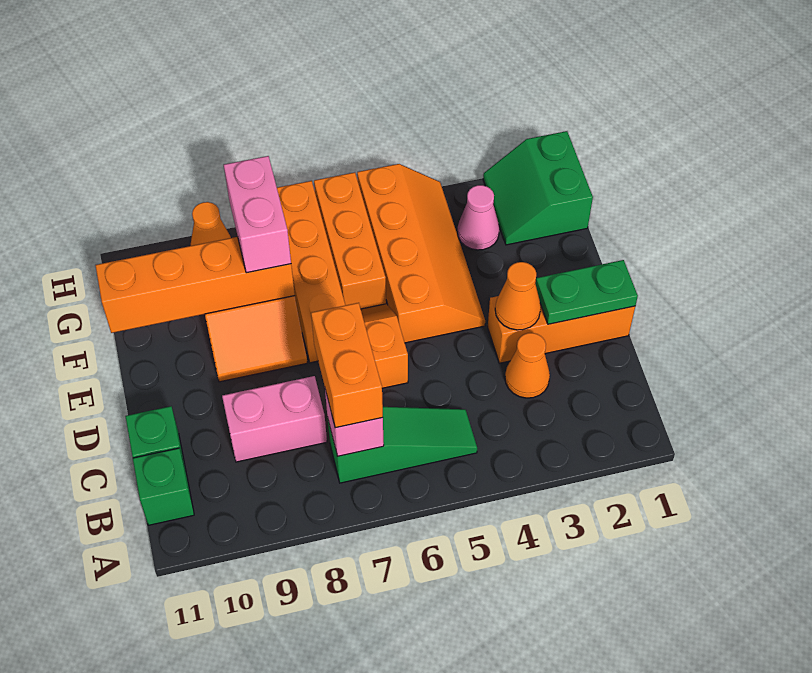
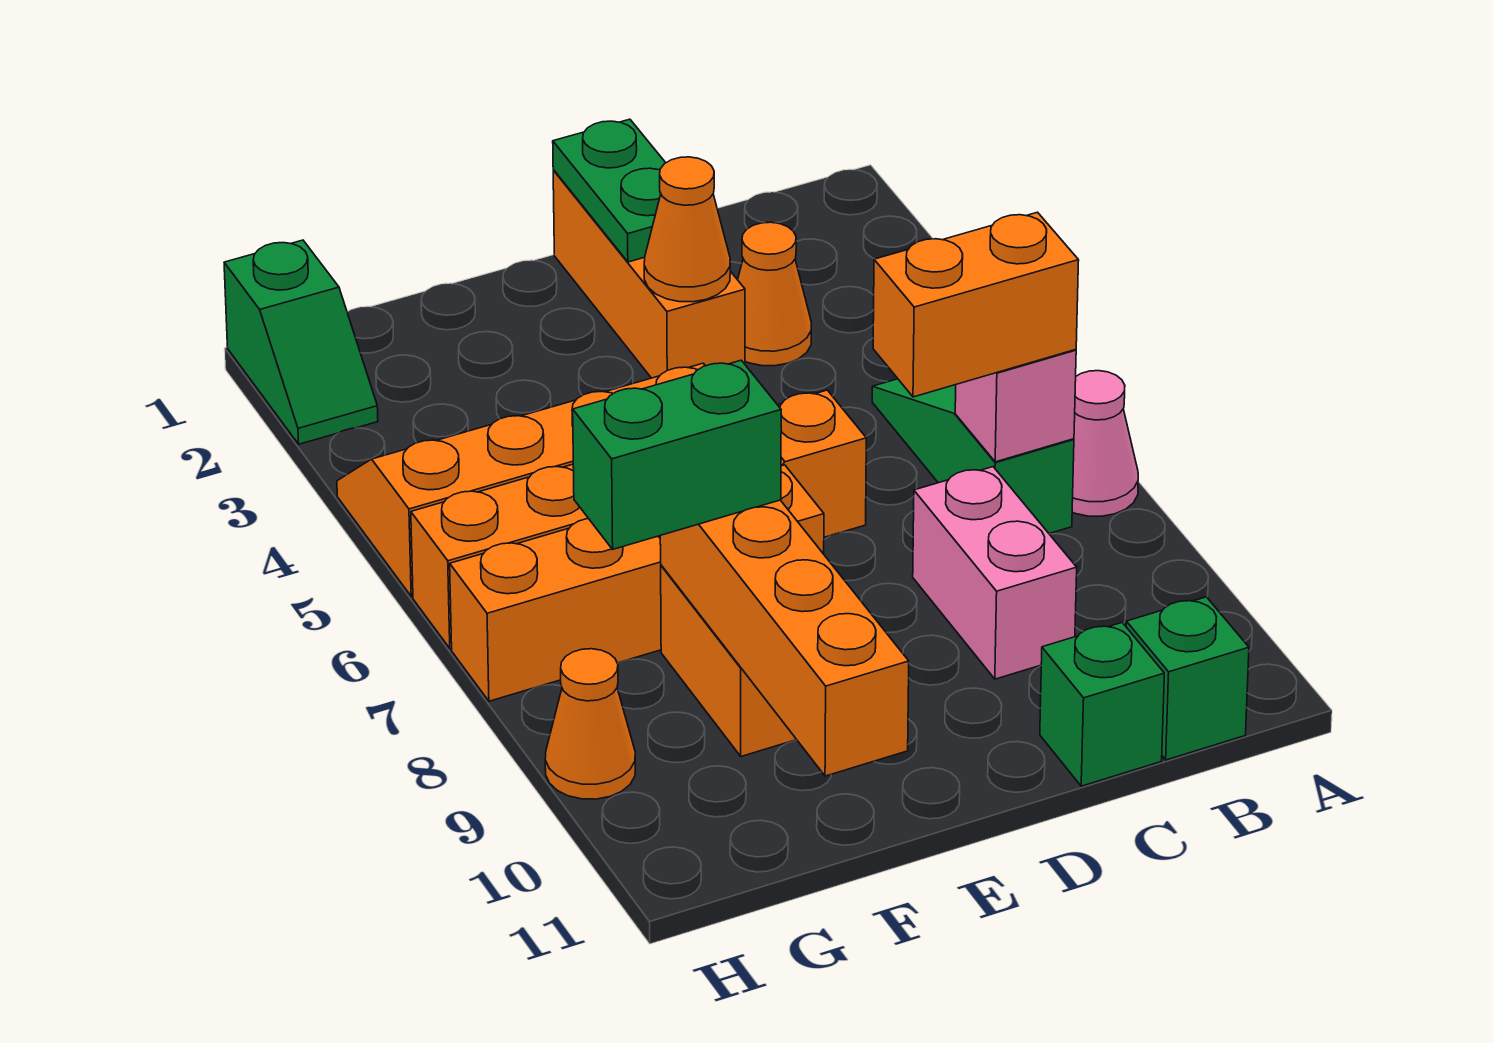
pink brick F8:G8 level 3 -> green brick F8:G8 level 3
green slope G1:H2 level 1 top 1 -> green slope H1:H2 level 1 top 1
pink cone G3 level 1 -> pink cone A7 level 1

